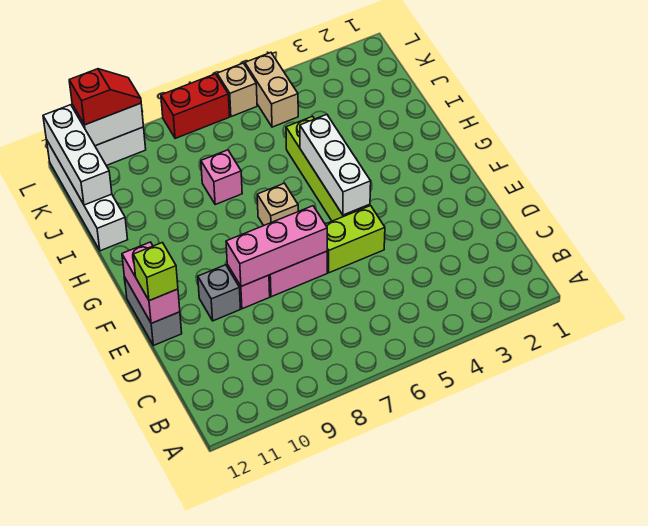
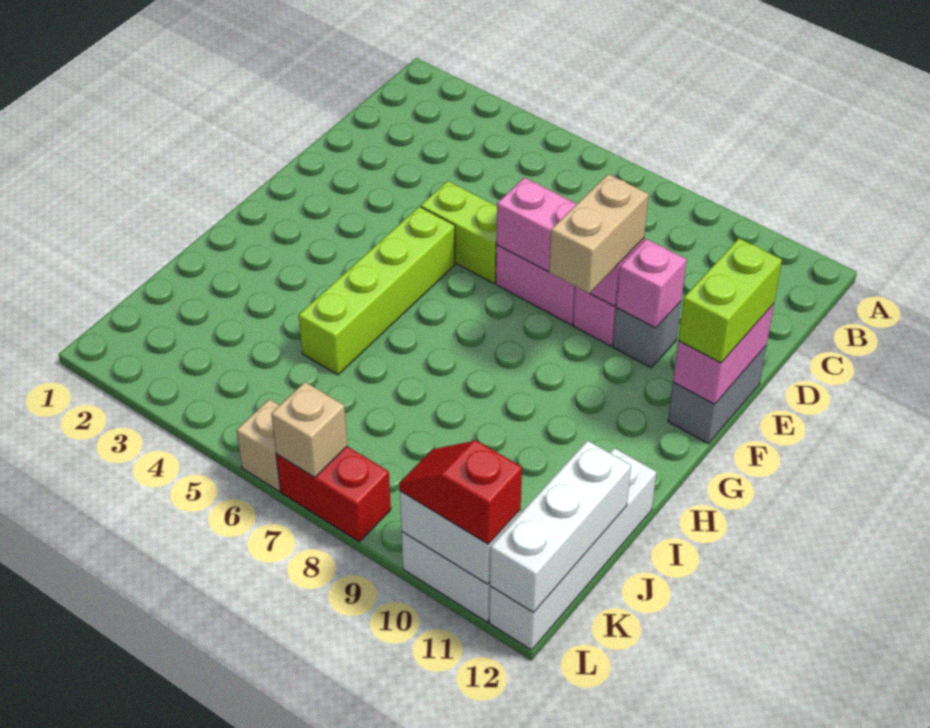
lime brick E12 level 3 -> lime brick E12:F12 level 3
white brick F5:H5 level 2 -> none
tan brick G7 level 1 -> tan brick L7 level 2
pink brick I8 level 1 -> pink brick E10 level 2
tan brick K5:L5 level 1 -> tan brick E9:F9 level 3

